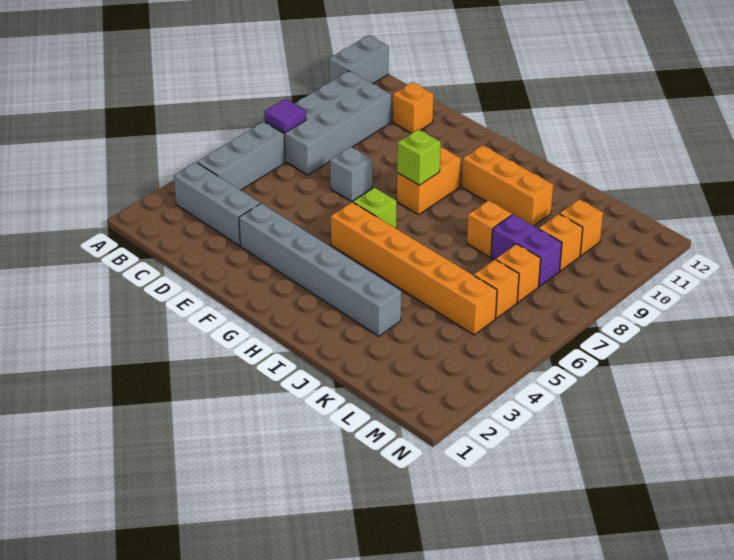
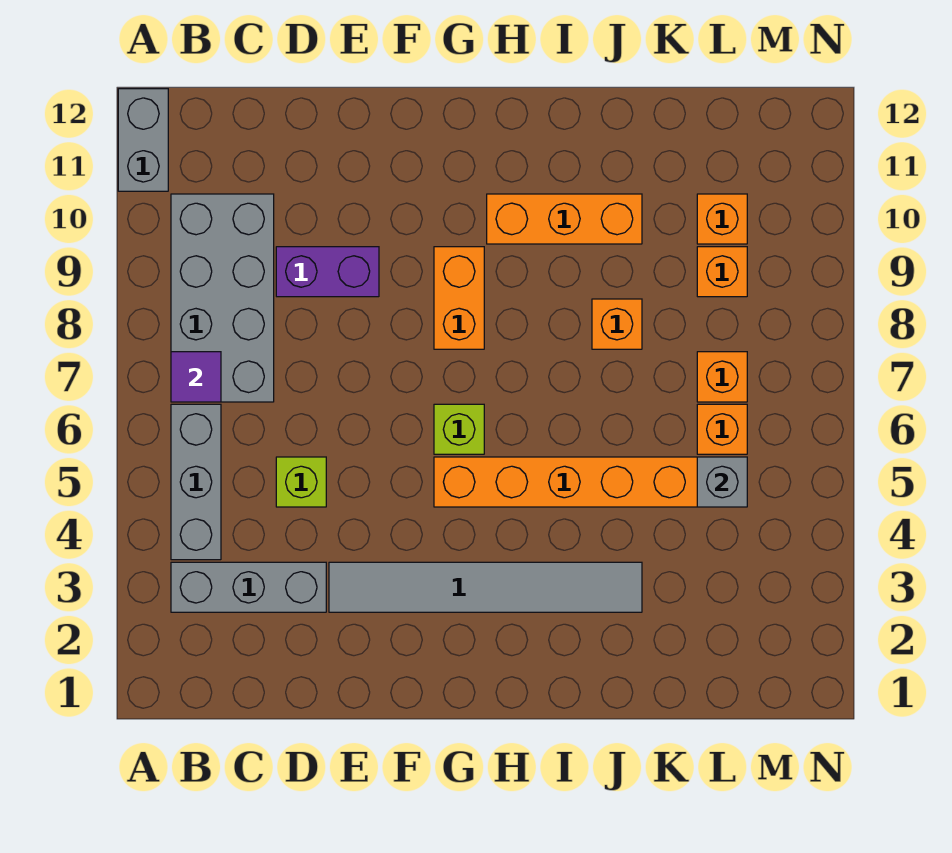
orange brick D11 level 1 -> none
grey brick E3:J3 level 1 -> grey tile E3:J3 level 1
grey brick E7 level 1 -> grey brick L5 level 2
lime brick G8 level 2 -> lime brick D5 level 1
purple brick K8:L8 level 1 -> purple brick D9:E9 level 1

